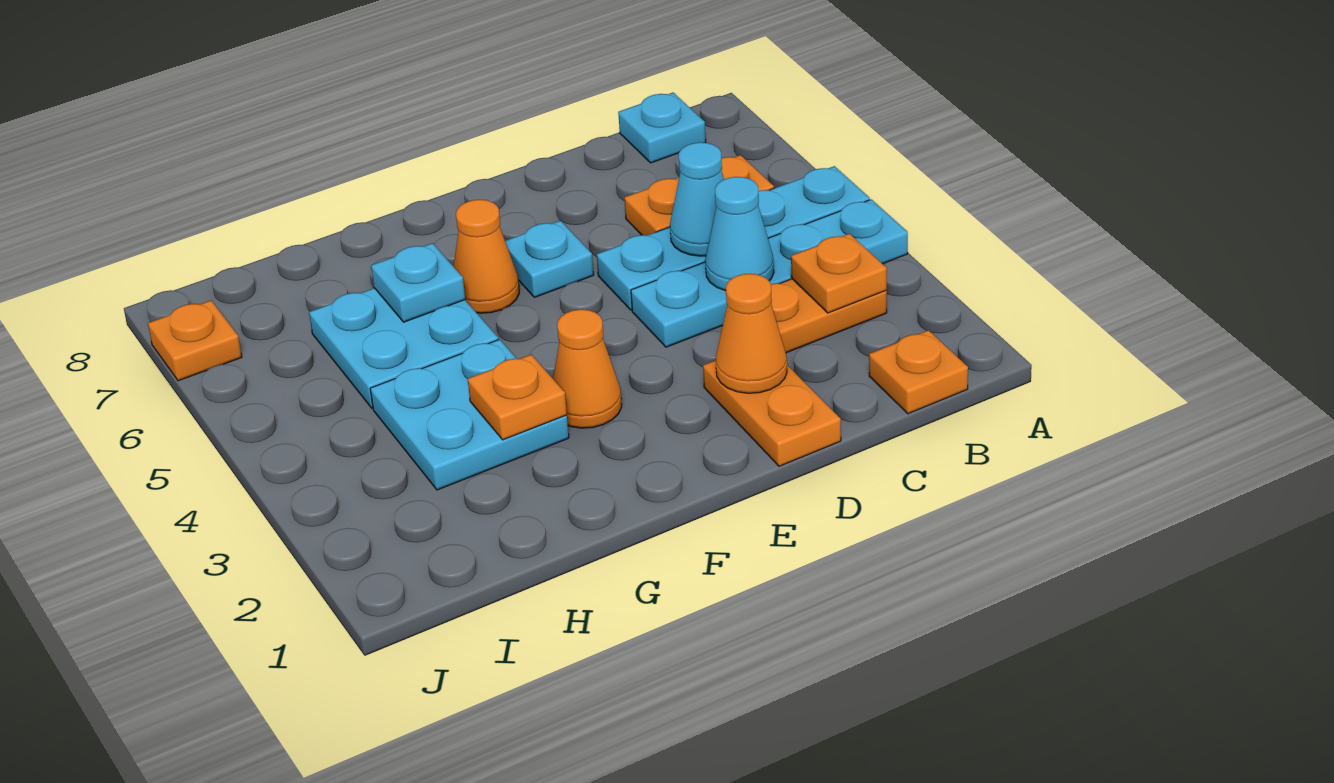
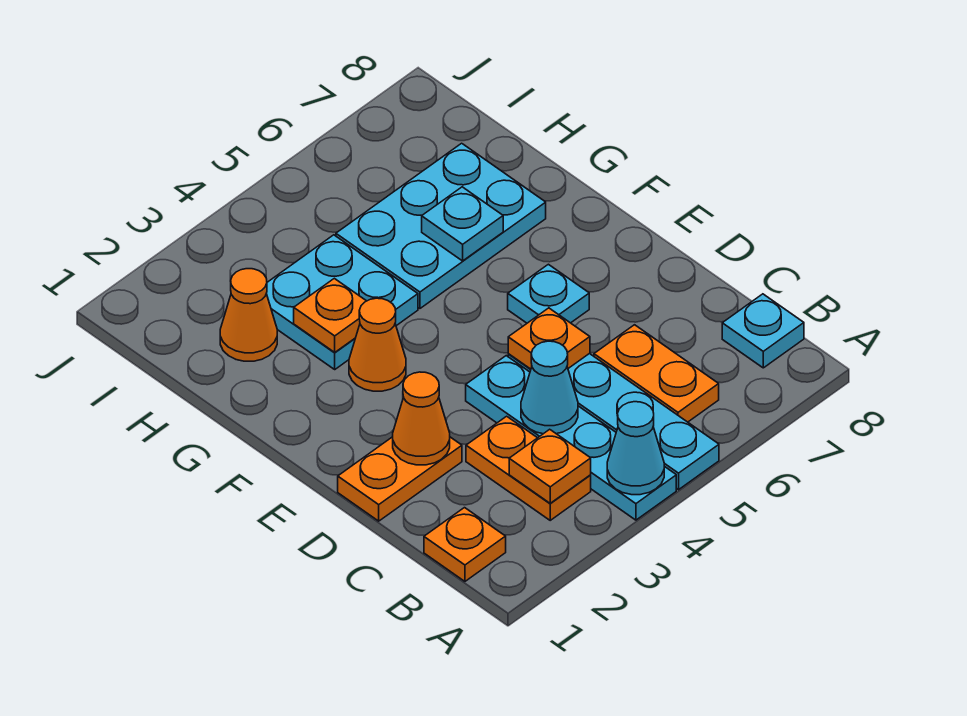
cyan cone C5 level 2 -> cyan cone A4 level 2
orange cone F6 level 1 -> orange cone H2 level 1
cyan plate G5:H6 level 1 -> cyan plate G5:H7 level 1
orange plate J7 level 1 -> orange plate D5 level 2

